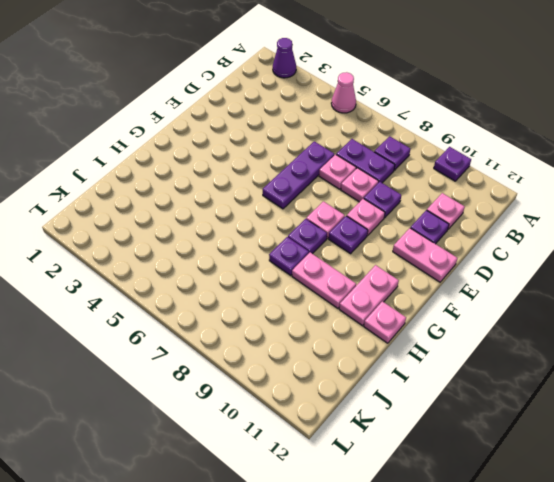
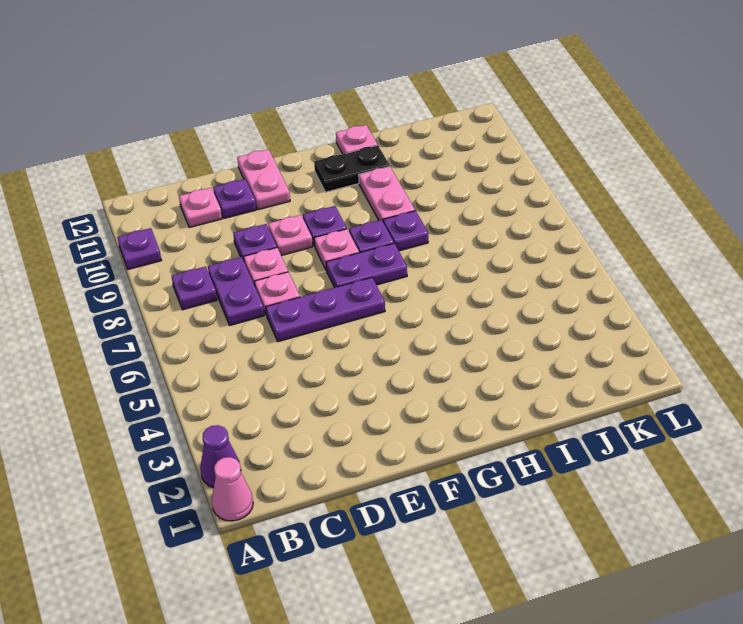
pink cone A5 level 1 -> pink cone A1 level 1
none -> purple plate F7:G7 level 1
pink plate G11:H11 level 1 -> black plate G11:H11 level 1

